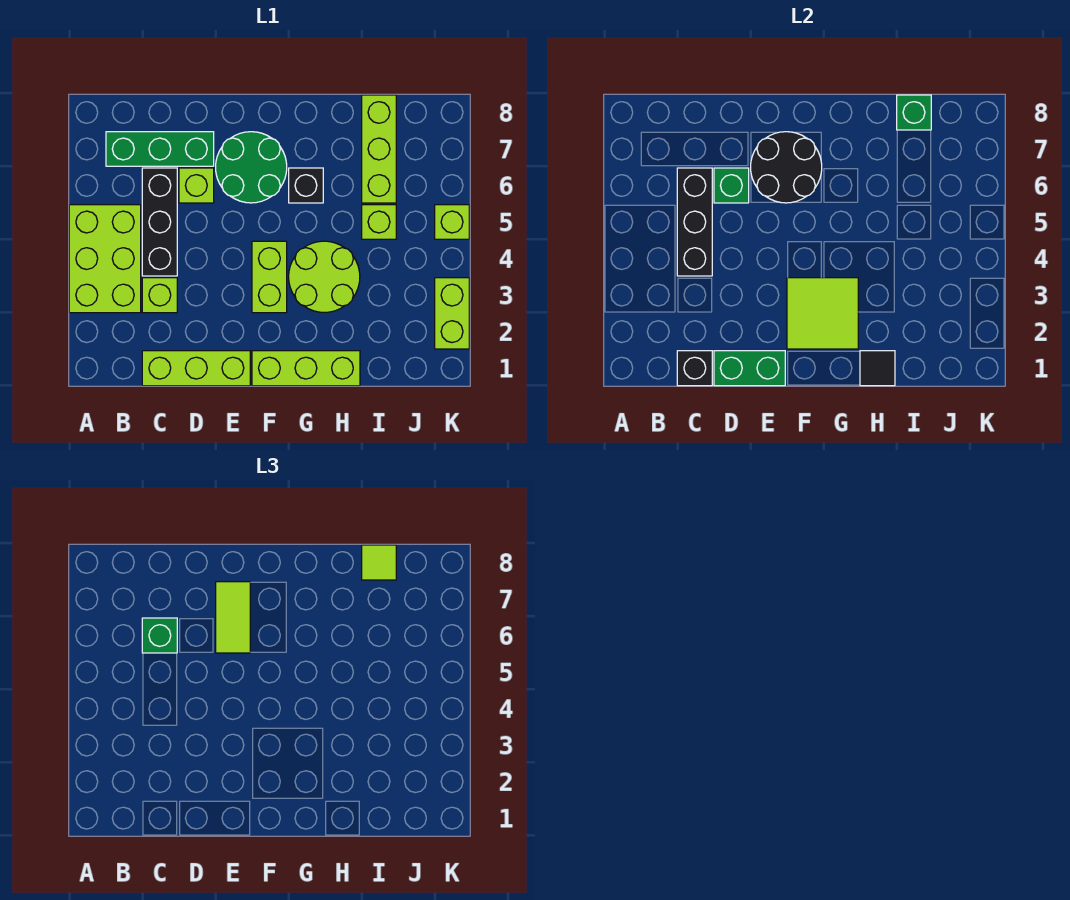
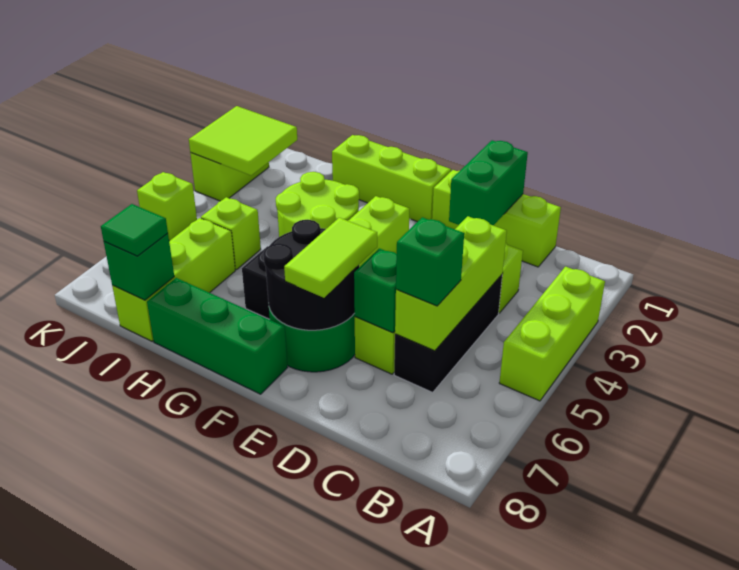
lime brick A3:B5 level 1 -> lime brick A3:A5 level 1
green brick B7:D7 level 1 -> green brick F8:H8 level 1
black brick C1 level 2 -> none
black brick C4:C6 level 2 -> lime brick C4:C6 level 2
green brick D1:E1 level 2 -> green brick D1:D2 level 2
lime tile F2:G3 level 2 -> lime tile J2:K3 level 2
black tile H1 level 2 -> none
lime tile I8 level 3 -> green tile I8 level 3

